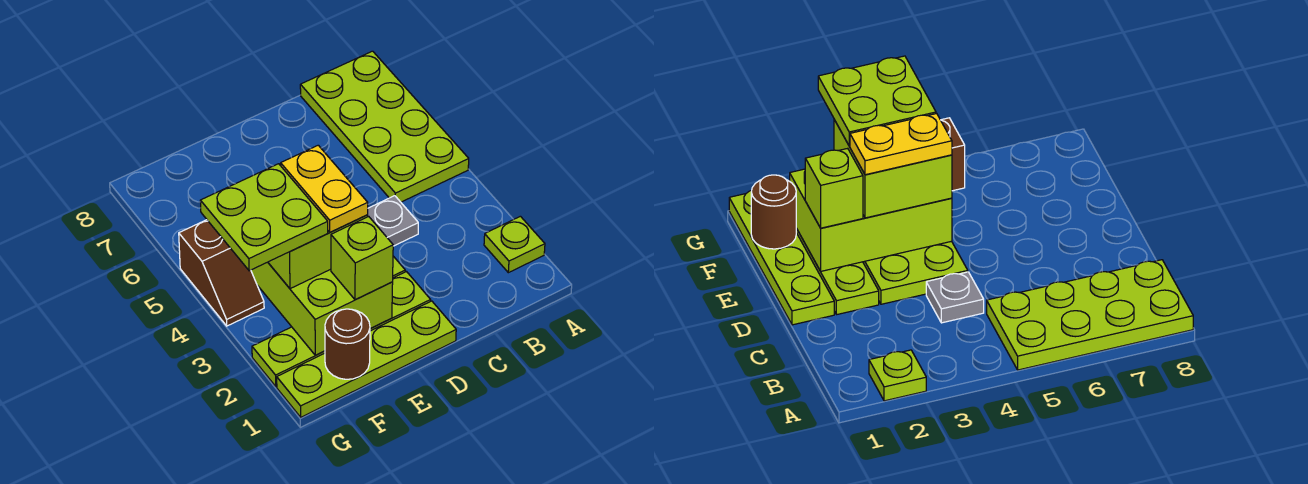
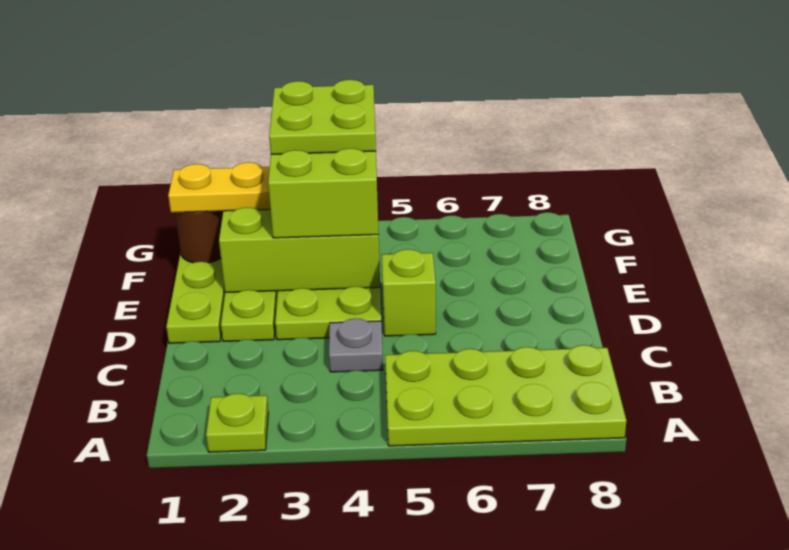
lime brick E2 level 3 -> lime brick D5 level 1
yellow plate E3:E4 level 4 -> yellow plate F1:F2 level 3
brown slope G4:G5 level 1 top 5 -> none

